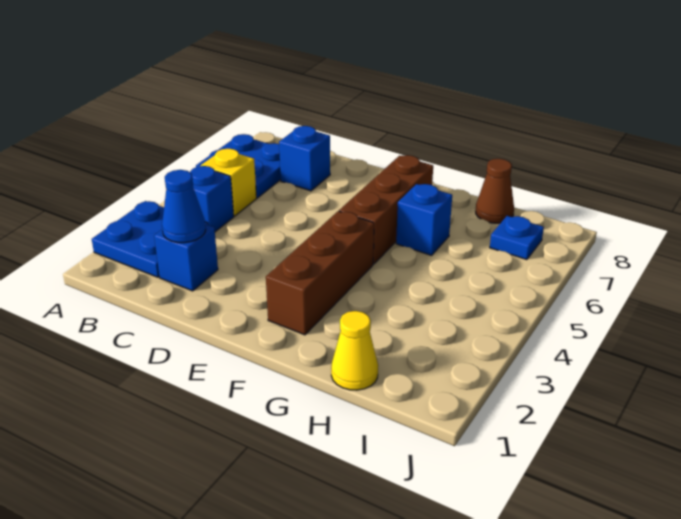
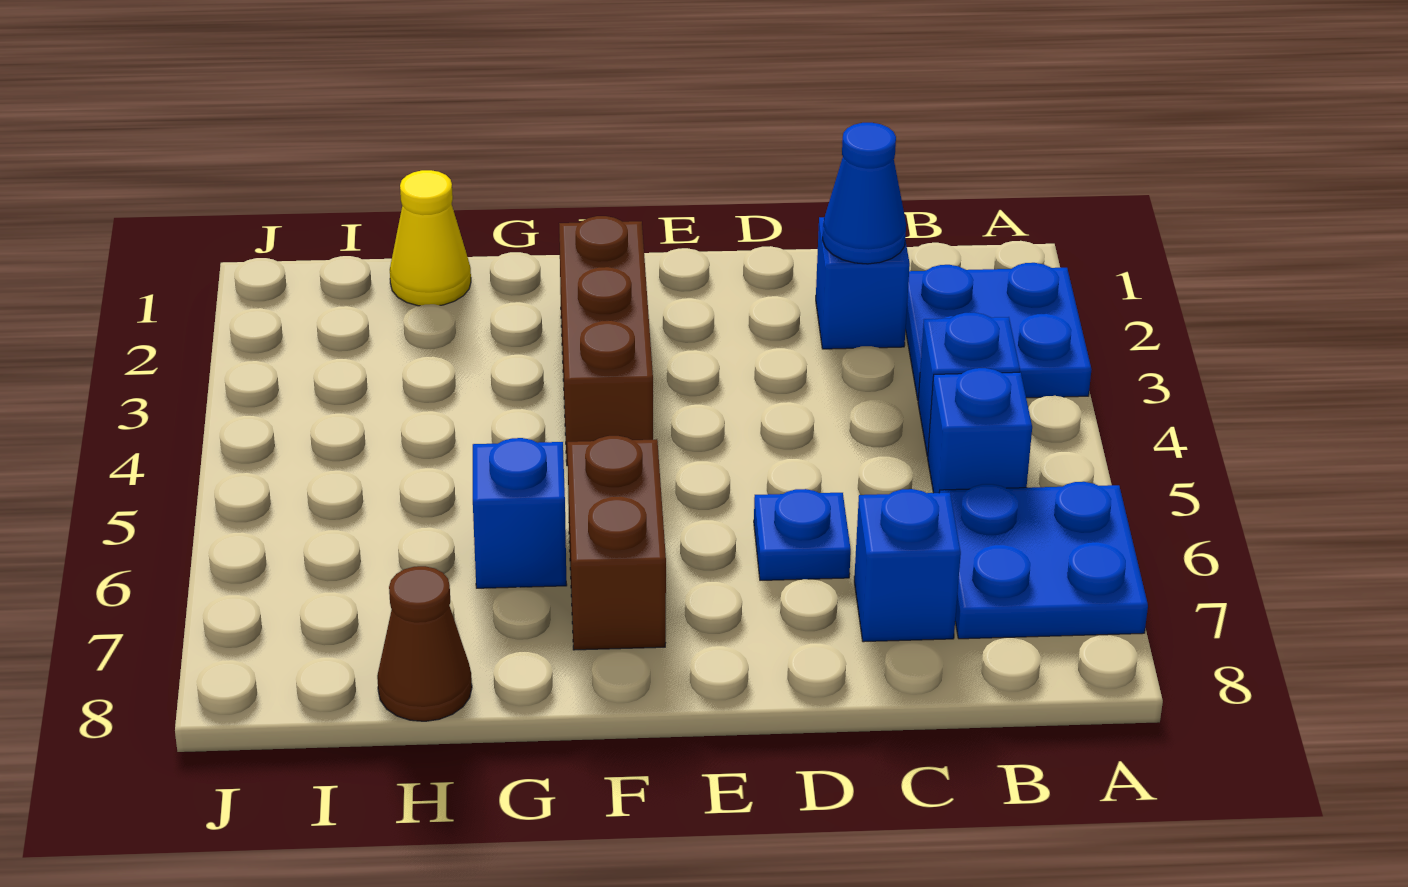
yellow brick B5 level 1 -> blue brick B5 level 1
brown brick F5:F7 level 1 -> brown brick F6:F7 level 1
blue plate I7 level 1 -> blue plate D6 level 1

